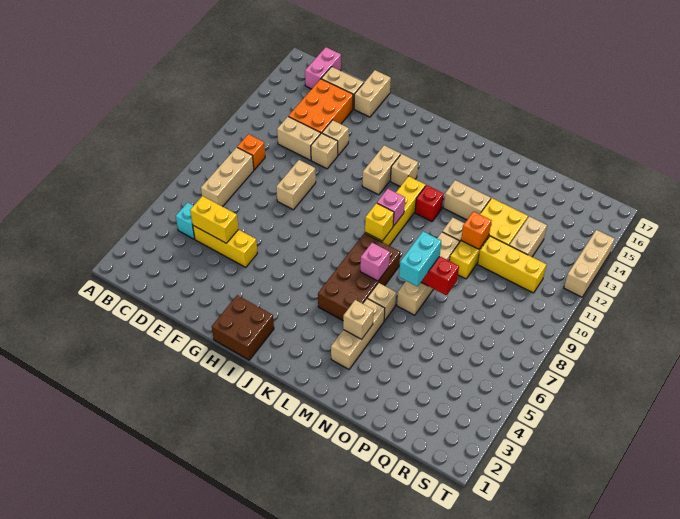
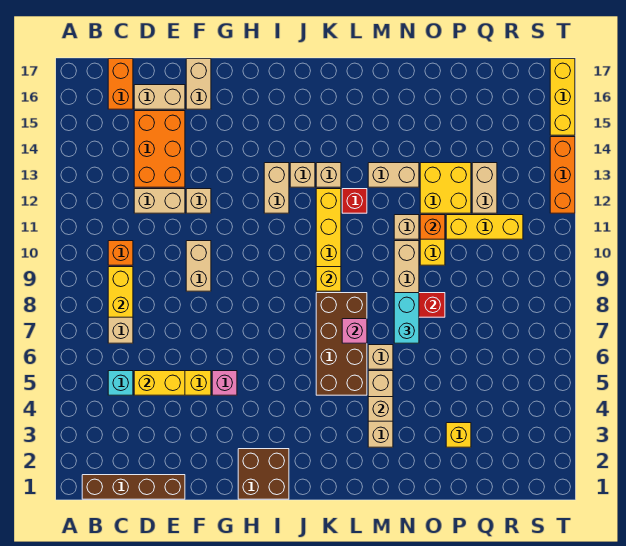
none -> brown brick B1:E1 level 1
none -> yellow brick C8:C9 level 2
pink brick C16:C17 level 1 -> orange brick C16:C17 level 1
tan brick F13 level 1 -> tan brick K13 level 1
pink brick K10 level 2 -> pink brick G5 level 1
none -> yellow brick P3 level 1
tan brick T12:T14 level 1 -> orange brick T12:T14 level 1
none -> yellow brick T15:T17 level 1

